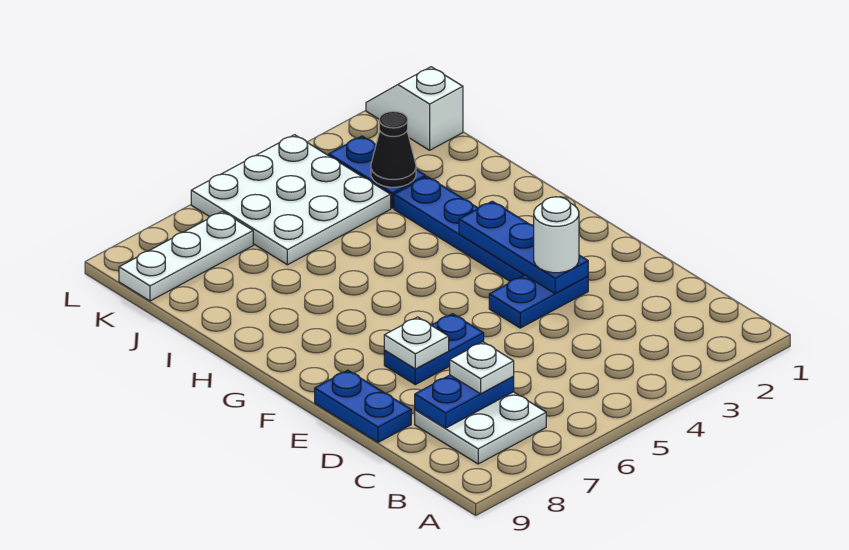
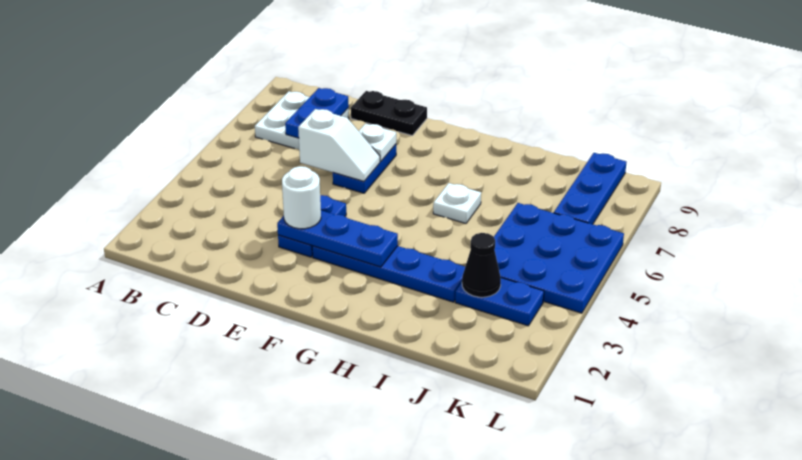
white plate C7 level 3 -> white plate H6 level 1
blue plate D9:E9 level 1 -> black plate D9:E9 level 1
white plate J4:L6 level 1 -> blue plate J4:L6 level 1
white slope K1:L1 level 1 top K -> white slope D6:E6 level 2 top D
white plate K7:K9 level 1 -> blue plate K7:K9 level 1

